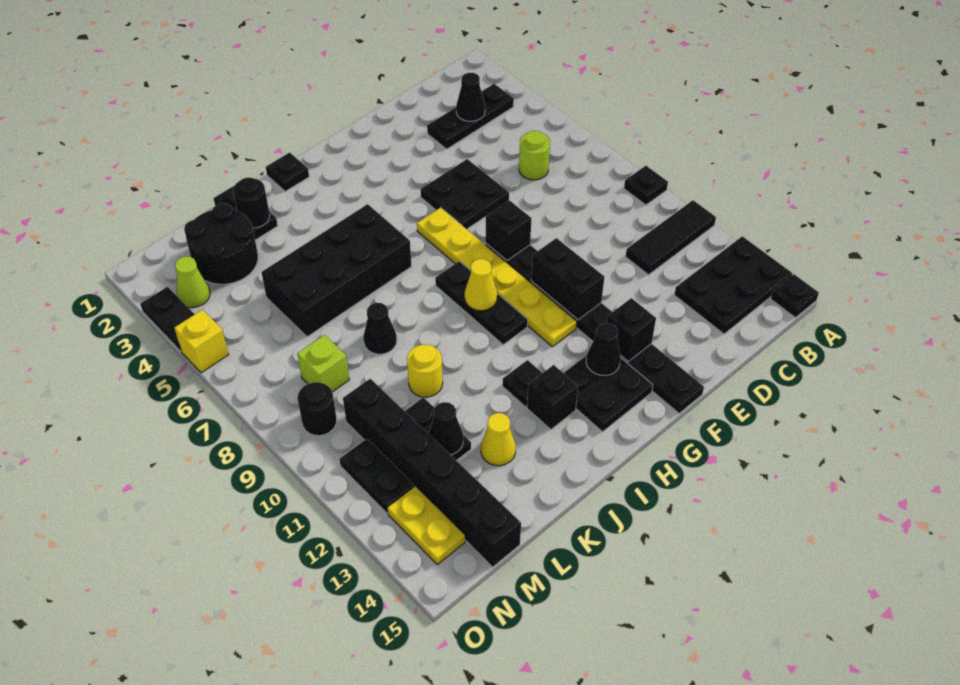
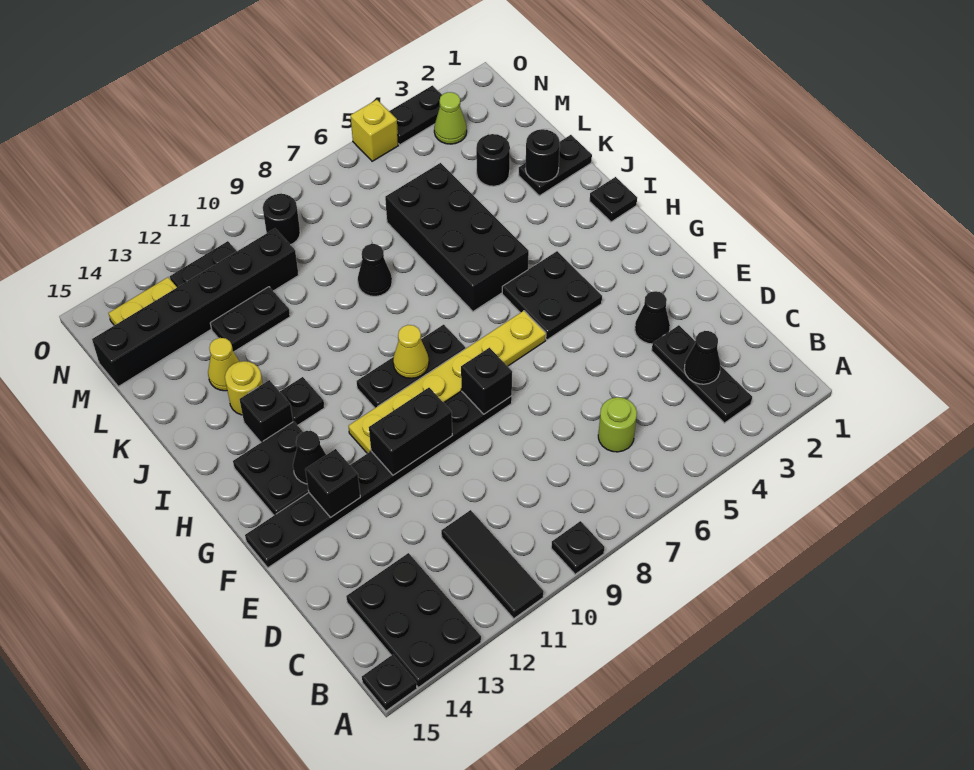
black plate E5:F6 level 1 -> black plate G4:H5 level 1
yellow round brick K10 level 1 -> yellow round brick J13 level 1
black round brick L2:M3 level 1 -> black round brick L3 level 1
black cone L12 level 2 -> black cone E3 level 1
lime brick M8 level 1 -> none

